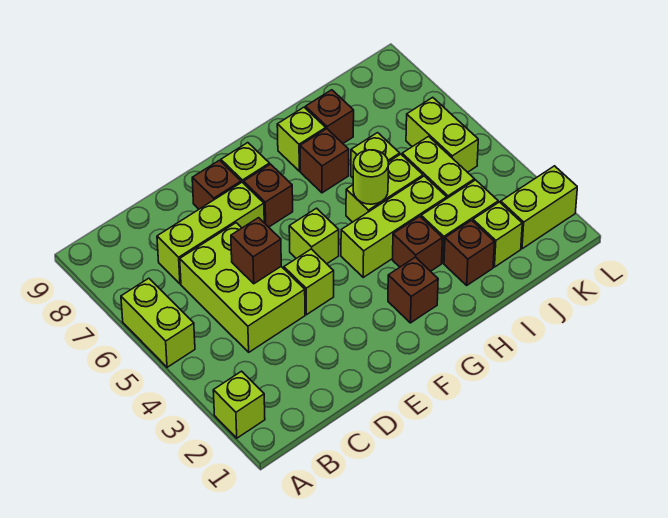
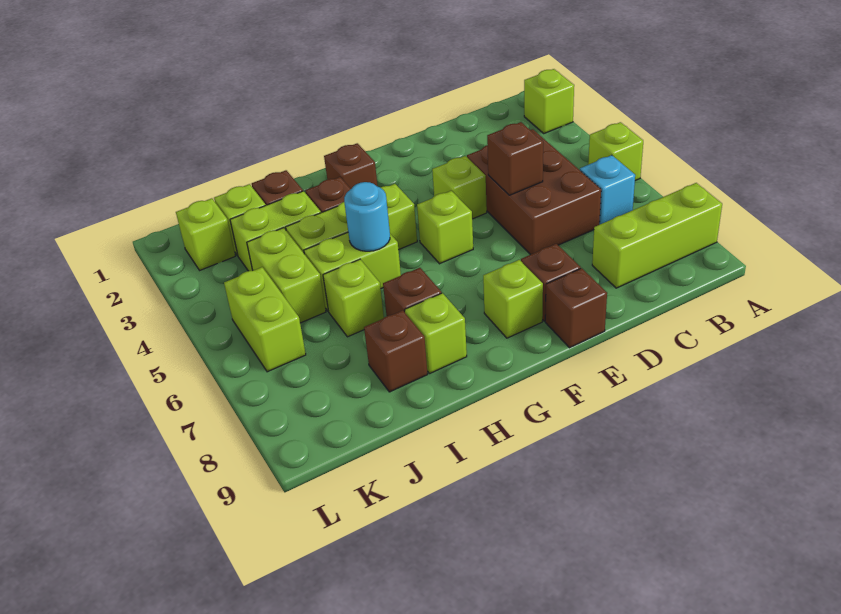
lime brick A5:A6 level 1 -> lime brick A5 level 1
none -> cyan brick B6 level 1
lime brick C4:D6 level 1 -> brown brick C4:D6 level 1
lime brick C7:E7 level 1 -> lime brick A8:C8 level 1
brown brick F7 level 1 -> brown brick E9 level 1
lime round brick H5 level 2 -> cyan round brick H5 level 2
lime brick K2:L2 level 1 -> lime brick K2 level 1

